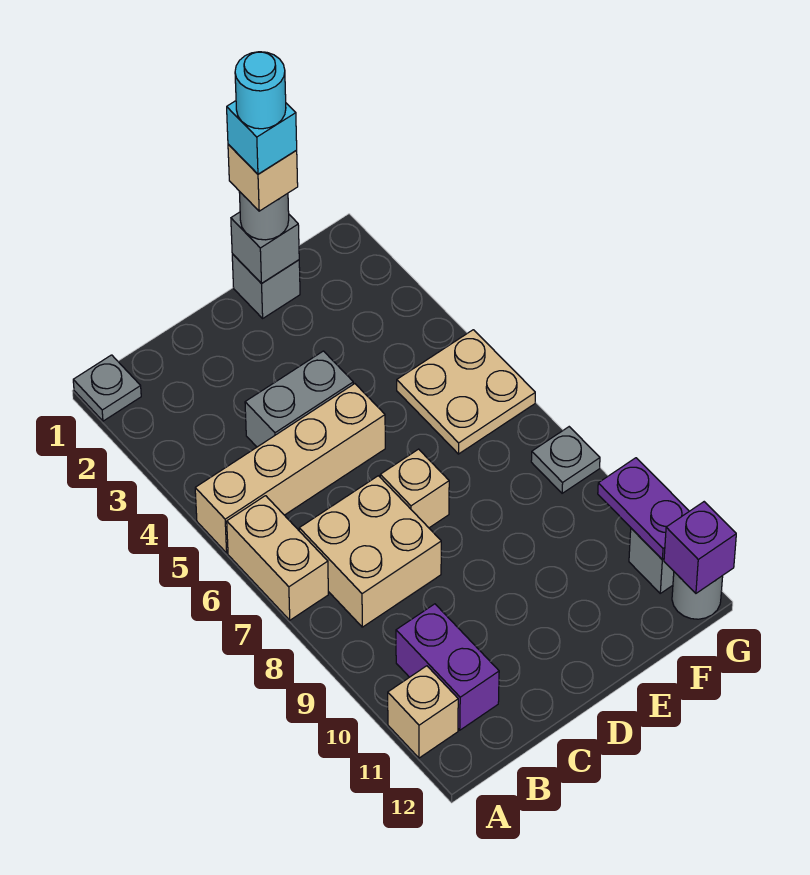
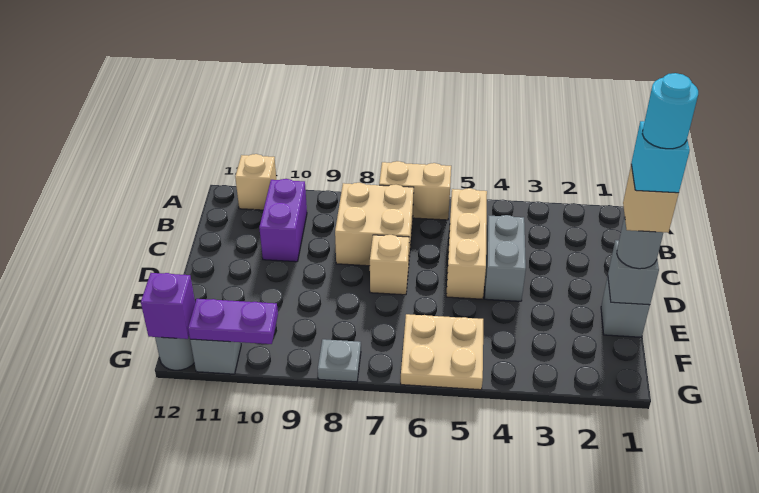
grey plate A1 level 1 -> none
tan brick A5:D5 level 1 -> tan brick B5:D5 level 1
purple brick B10:B11 level 1 -> purple brick B10:C10 level 1

